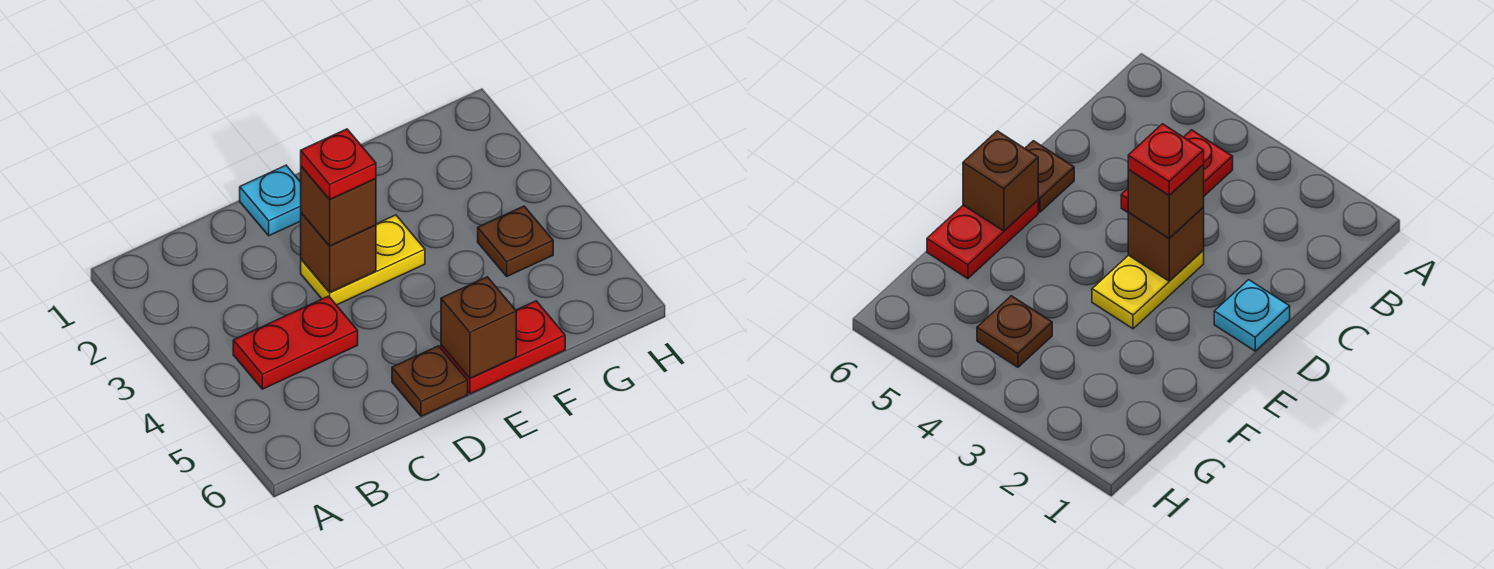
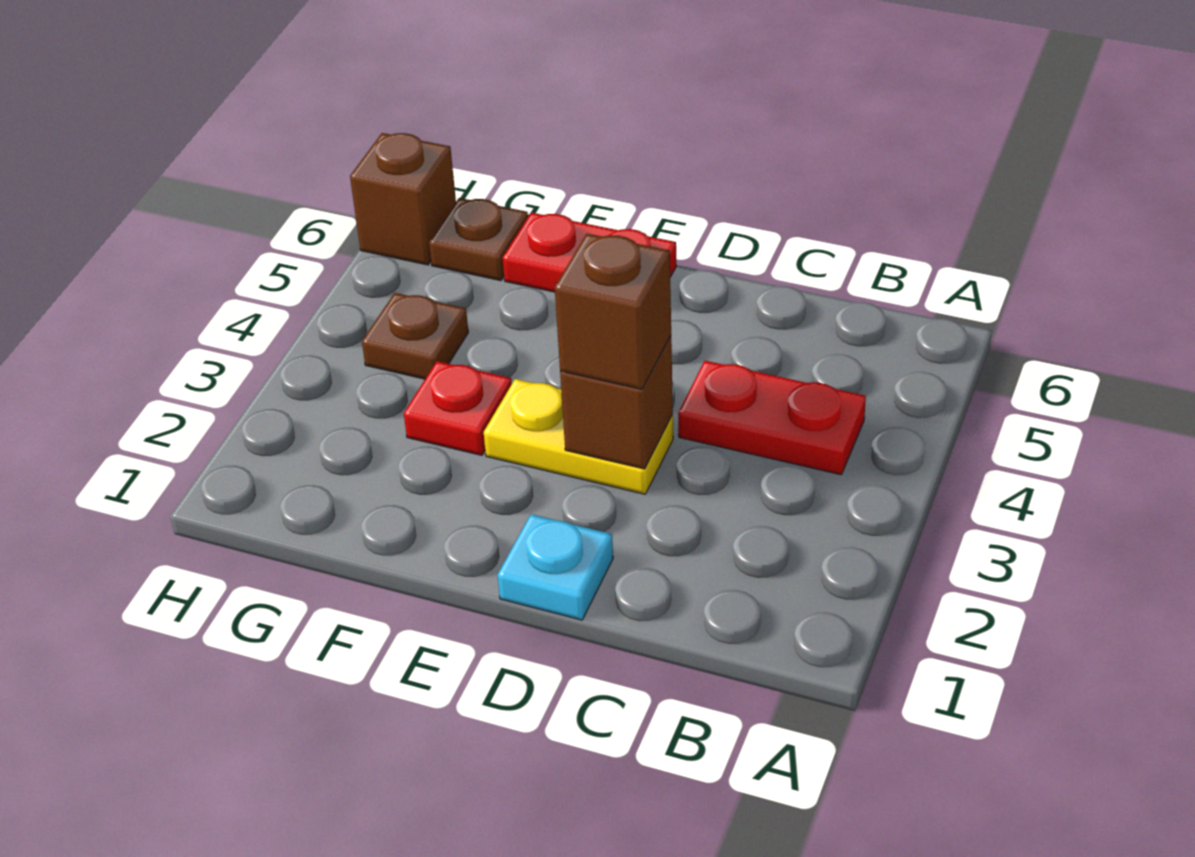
red plate D3 level 4 -> red plate F3 level 1
brown plate D6 level 1 -> brown plate G6 level 1
brown brick E6 level 2 -> brown brick H6 level 1

